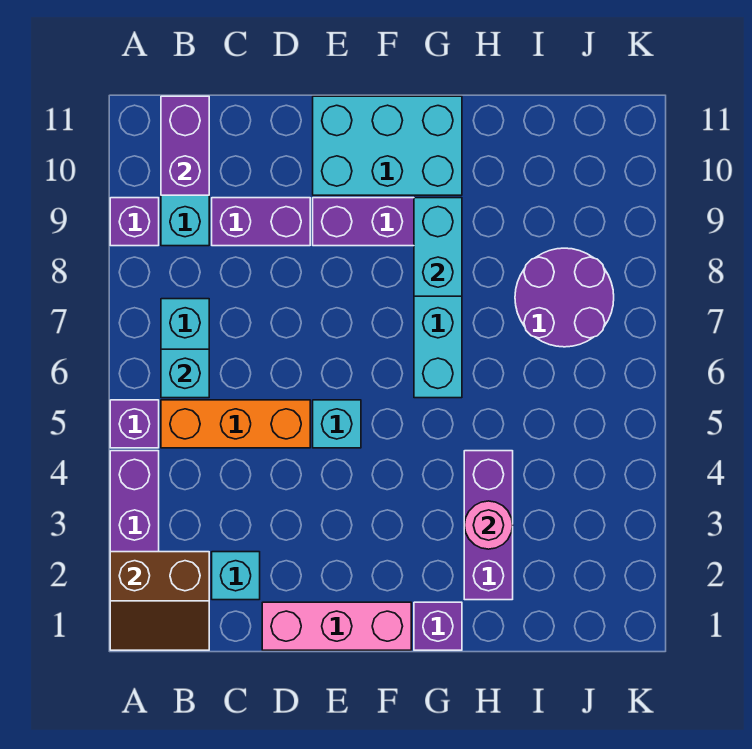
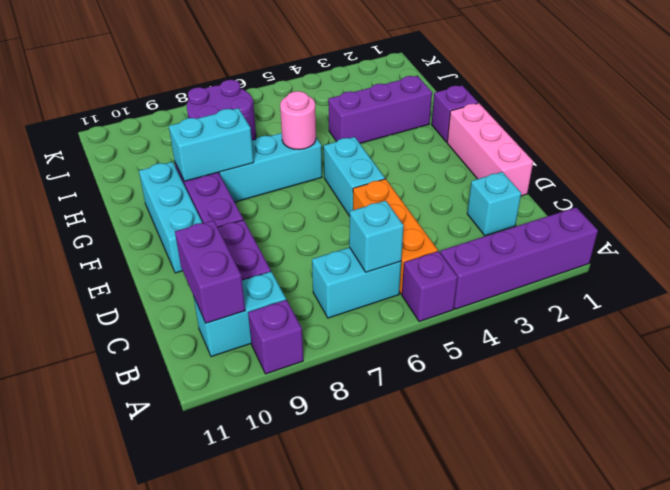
brown slope A1:B2 level 2 top 2 -> none
purple brick B10:B11 level 2 -> purple brick B10:C10 level 2
cyan brick E5 level 1 -> cyan brick E5:F5 level 1
cyan brick E10:G11 level 1 -> cyan brick E10:G10 level 1
pink round brick H3 level 2 -> pink round brick G6 level 2

